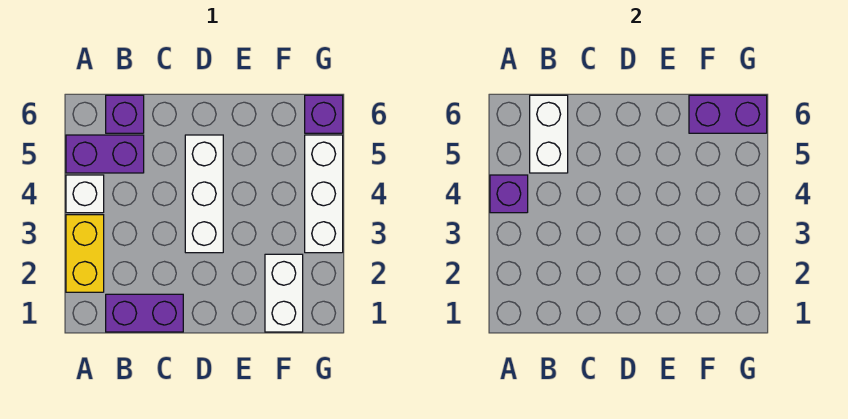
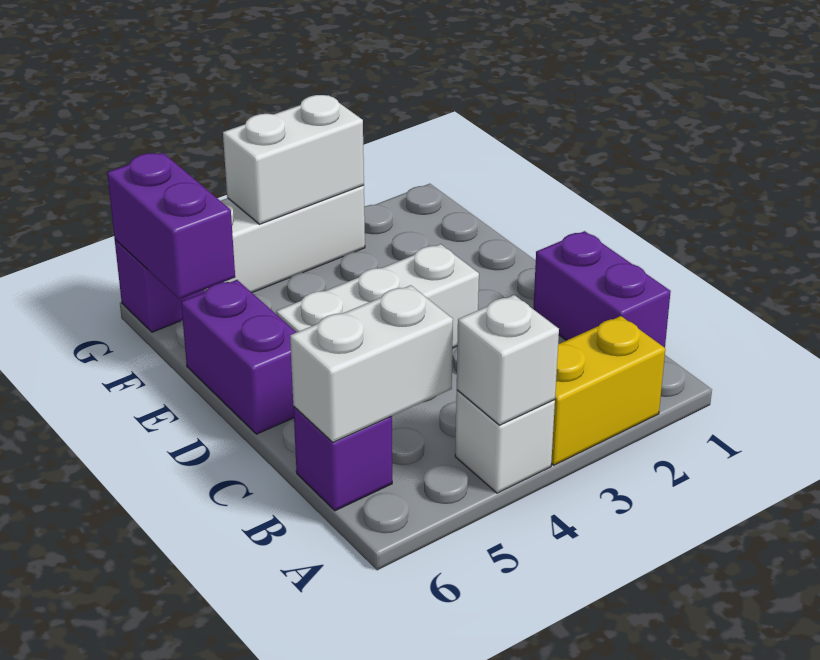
purple brick A4 level 2 -> white brick A4 level 2
purple brick A5:B5 level 1 -> purple brick D6:E6 level 1
white brick F1:F2 level 1 -> white brick G3:G4 level 2

